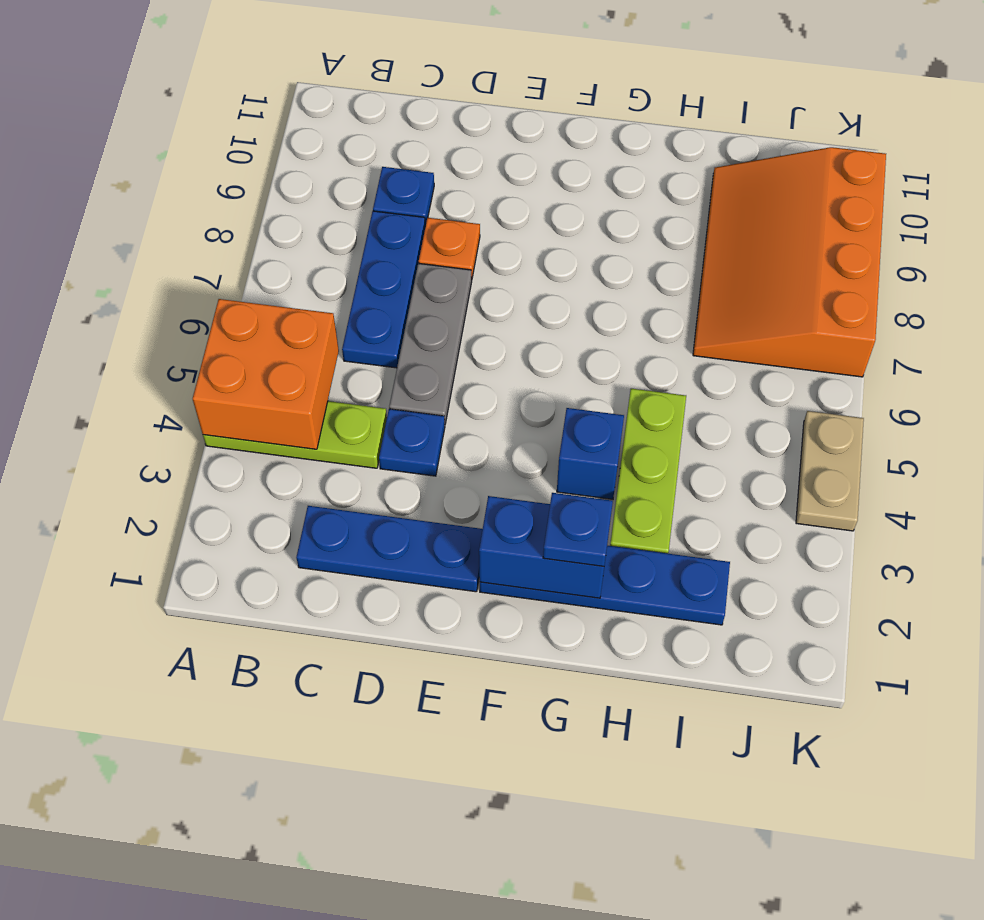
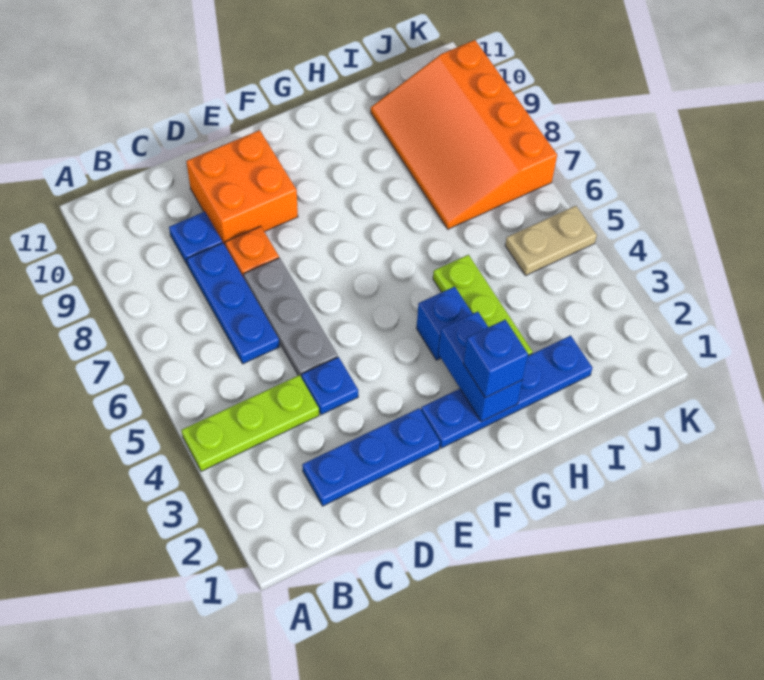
orange brick A4:B5 level 2 -> orange brick D9:E10 level 1
blue brick F2:G2 level 2 -> blue brick G2:G3 level 2
blue plate G2 level 3 -> blue brick G2 level 3
tan plate K4:K5 level 1 -> tan plate J5:K5 level 1

